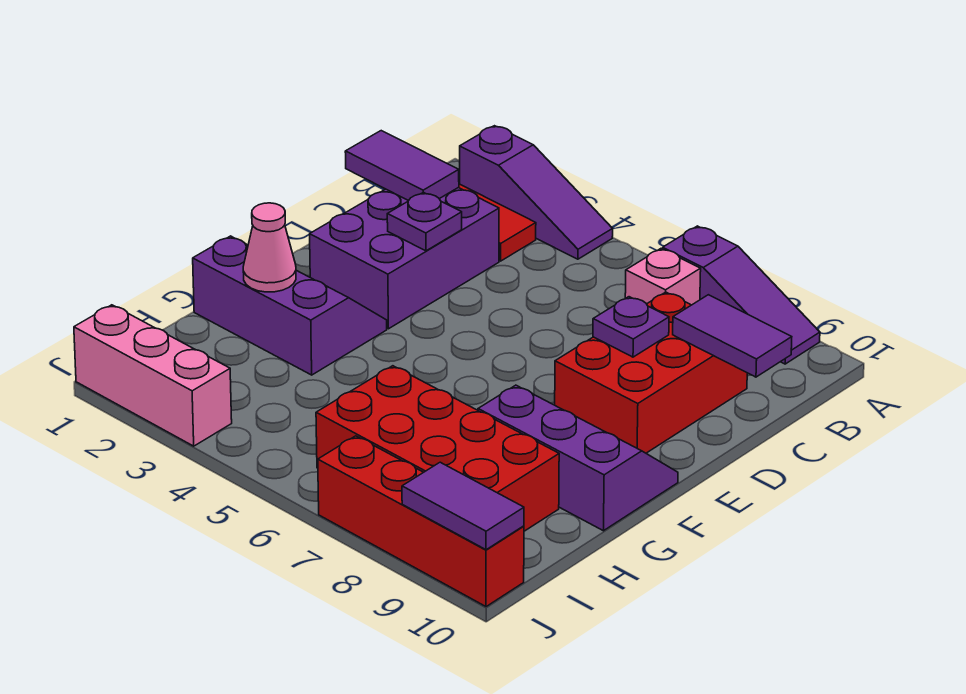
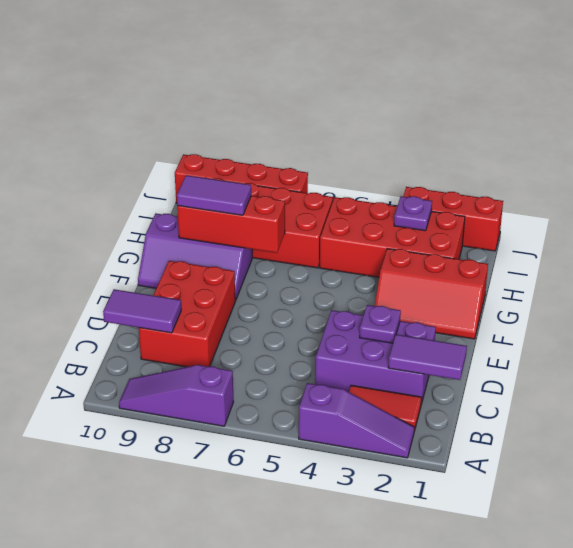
purple slope A2:A4 level 1 top 2 -> purple slope A2:A4 level 1 top 4
pink brick B7 level 1 -> none
purple brick C2:E3 level 1 -> purple brick C2:D4 level 1
purple plate D8 level 2 -> purple plate I3 level 2
purple slope F1:G3 level 1 top G -> red slope F1:G3 level 1 top G
pink cone G2 level 2 -> none
none -> red brick G7:G9 level 2
none -> red brick H2:I5 level 1
pink brick J1:J3 level 1 -> red brick J1:J3 level 1
purple tile J9:J10 level 2 -> purple tile G8:G9 level 3

